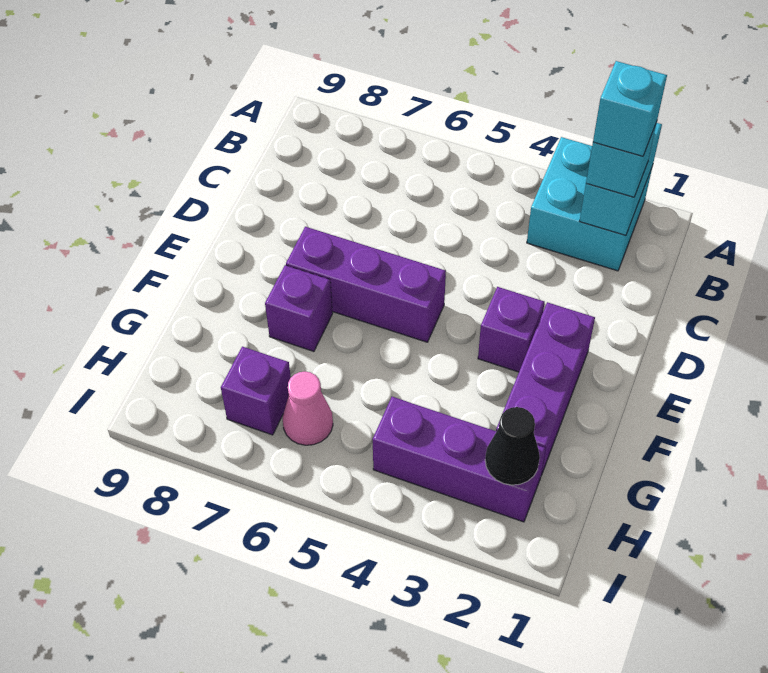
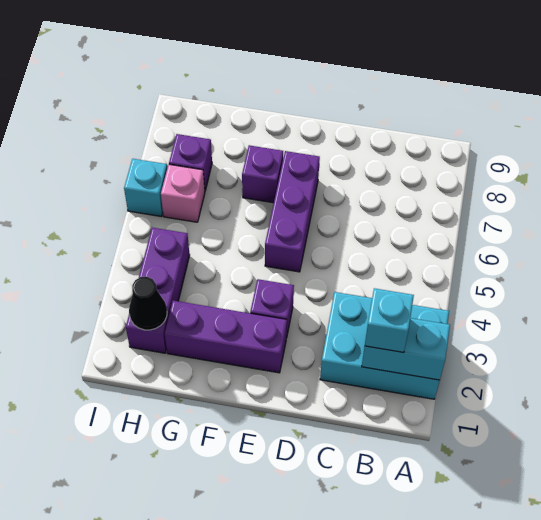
cyan brick A2:B3 level 1 -> cyan brick A2:C3 level 1
cyan brick B2 level 4 -> cyan brick I6 level 1
pink cone H6 level 1 -> pink brick H6 level 1

